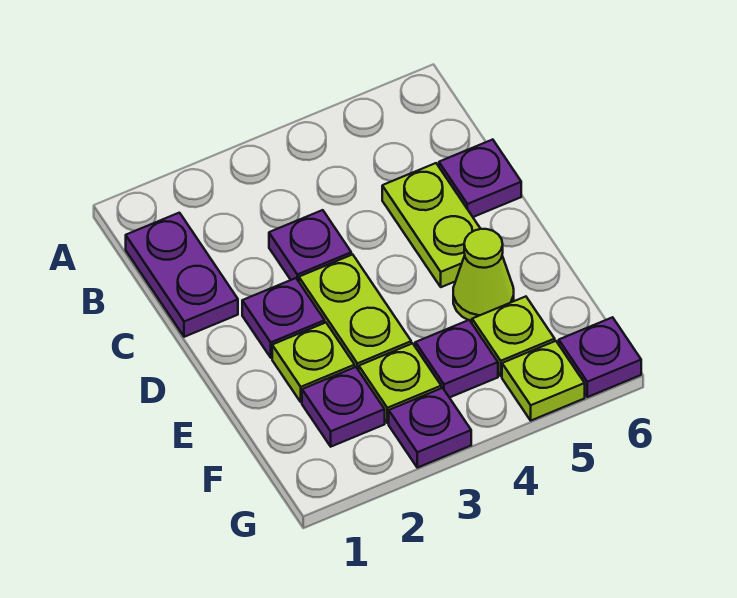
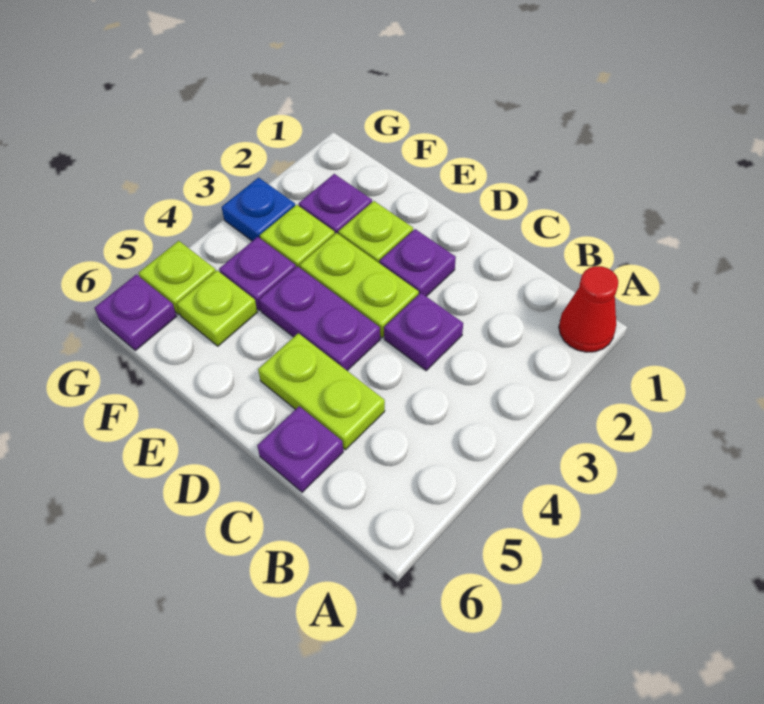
none -> red cone A1 level 1
purple plate B1:C1 level 1 -> purple plate D4:E4 level 1
lime cone E5 level 1 -> none
purple plate G3 level 1 -> blue plate G3 level 1

